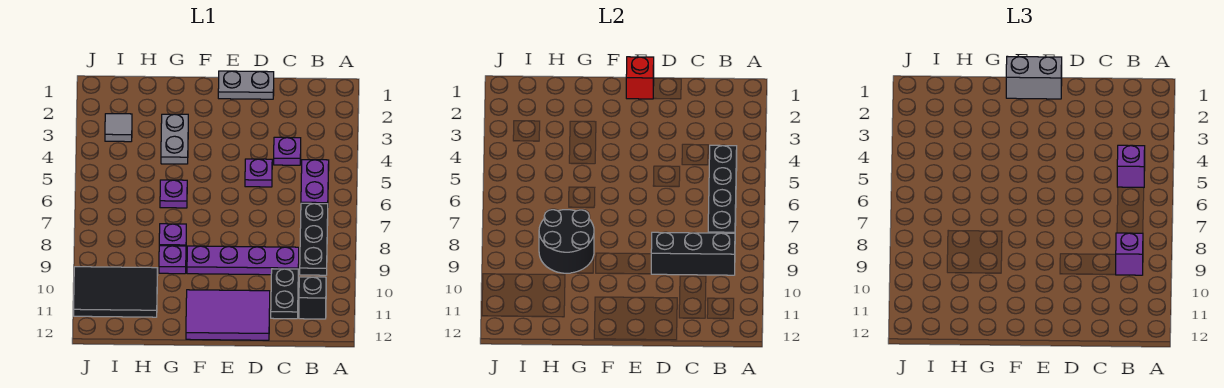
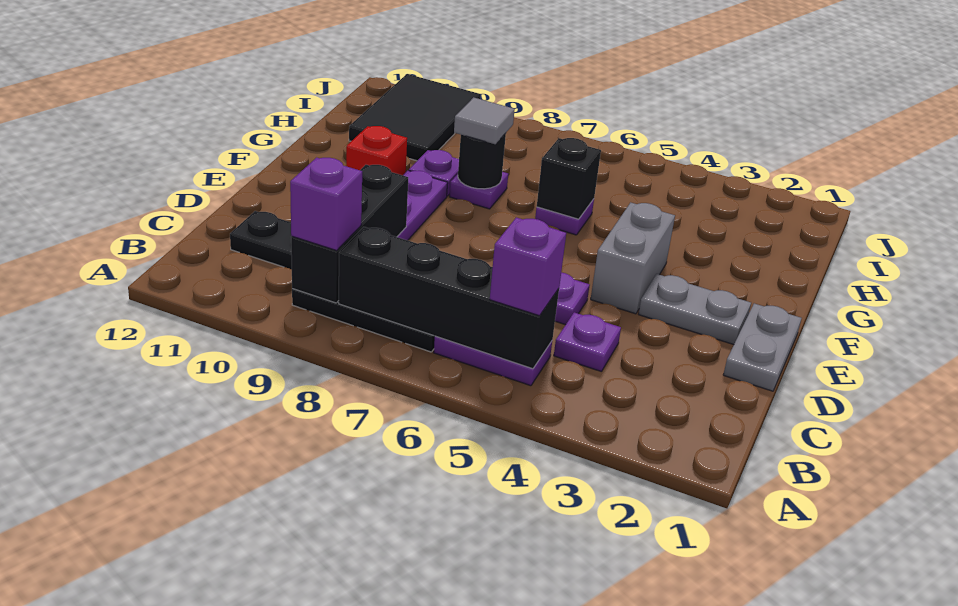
black brick B11 level 1 -> black brick G6 level 2
purple tile D11:F12 level 1 -> none
red brick E1 level 2 -> red brick F10 level 1
grey brick E1:F1 level 3 -> grey brick E4:F4 level 1
grey plate G3:G4 level 1 -> grey plate E2:E3 level 1
black round brick G8:H9 level 2 -> black round brick G8 level 2
grey tile I3 level 1 -> grey tile G8 level 3

